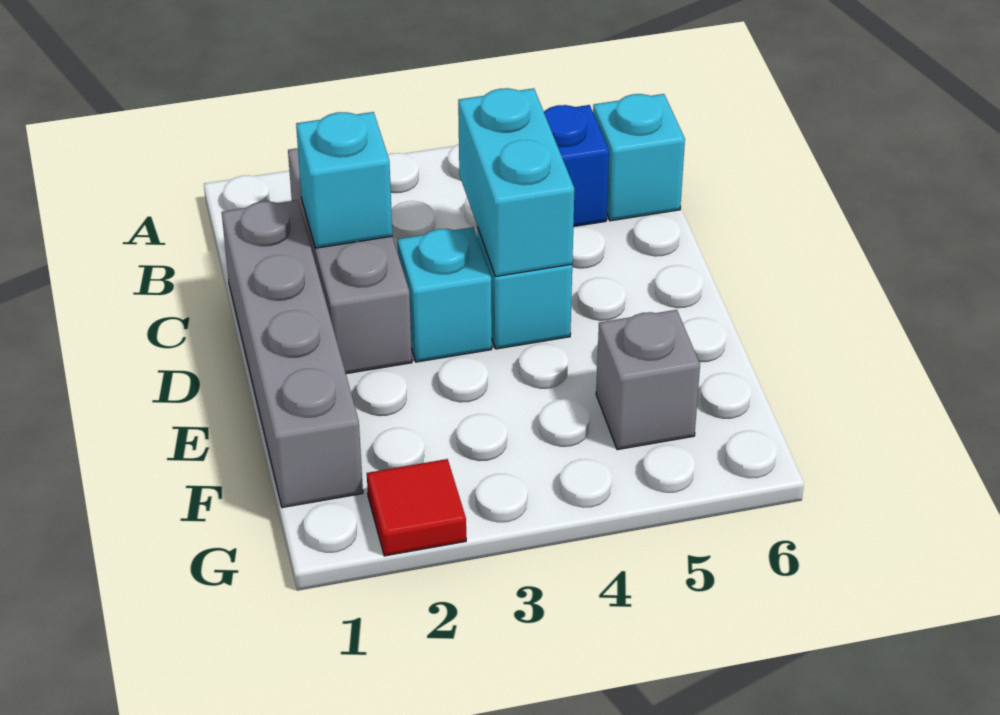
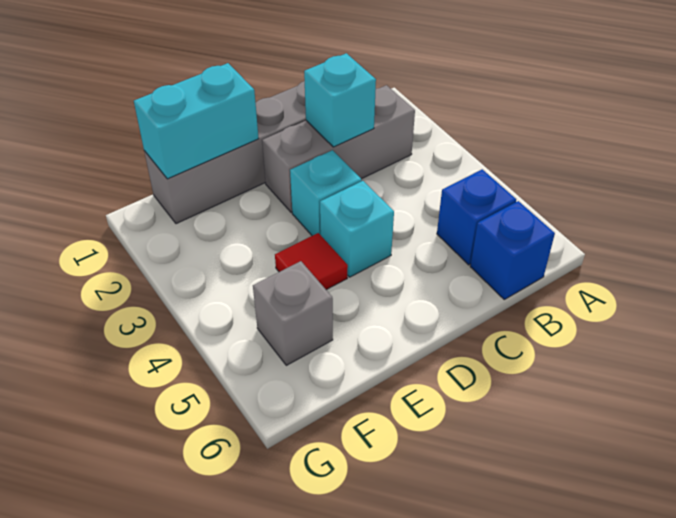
cyan brick B6 level 1 -> blue brick B6 level 1
cyan brick C4:D4 level 2 -> cyan brick E1:F1 level 2
red tile G2 level 1 -> red tile E4 level 1

